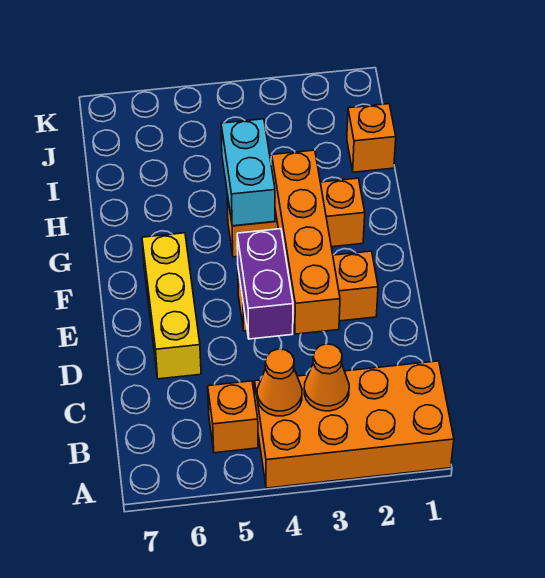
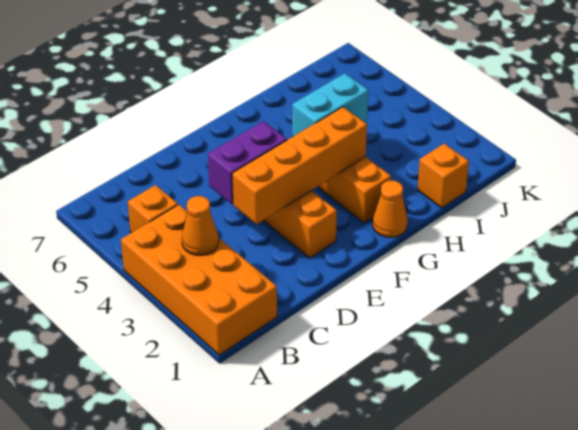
orange cone B4 level 2 -> orange cone G1 level 1
yellow brick D6:F6 level 1 -> none

